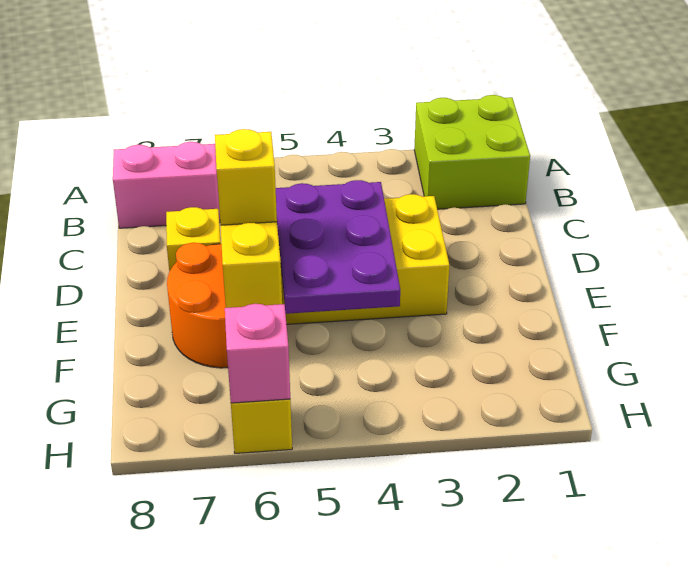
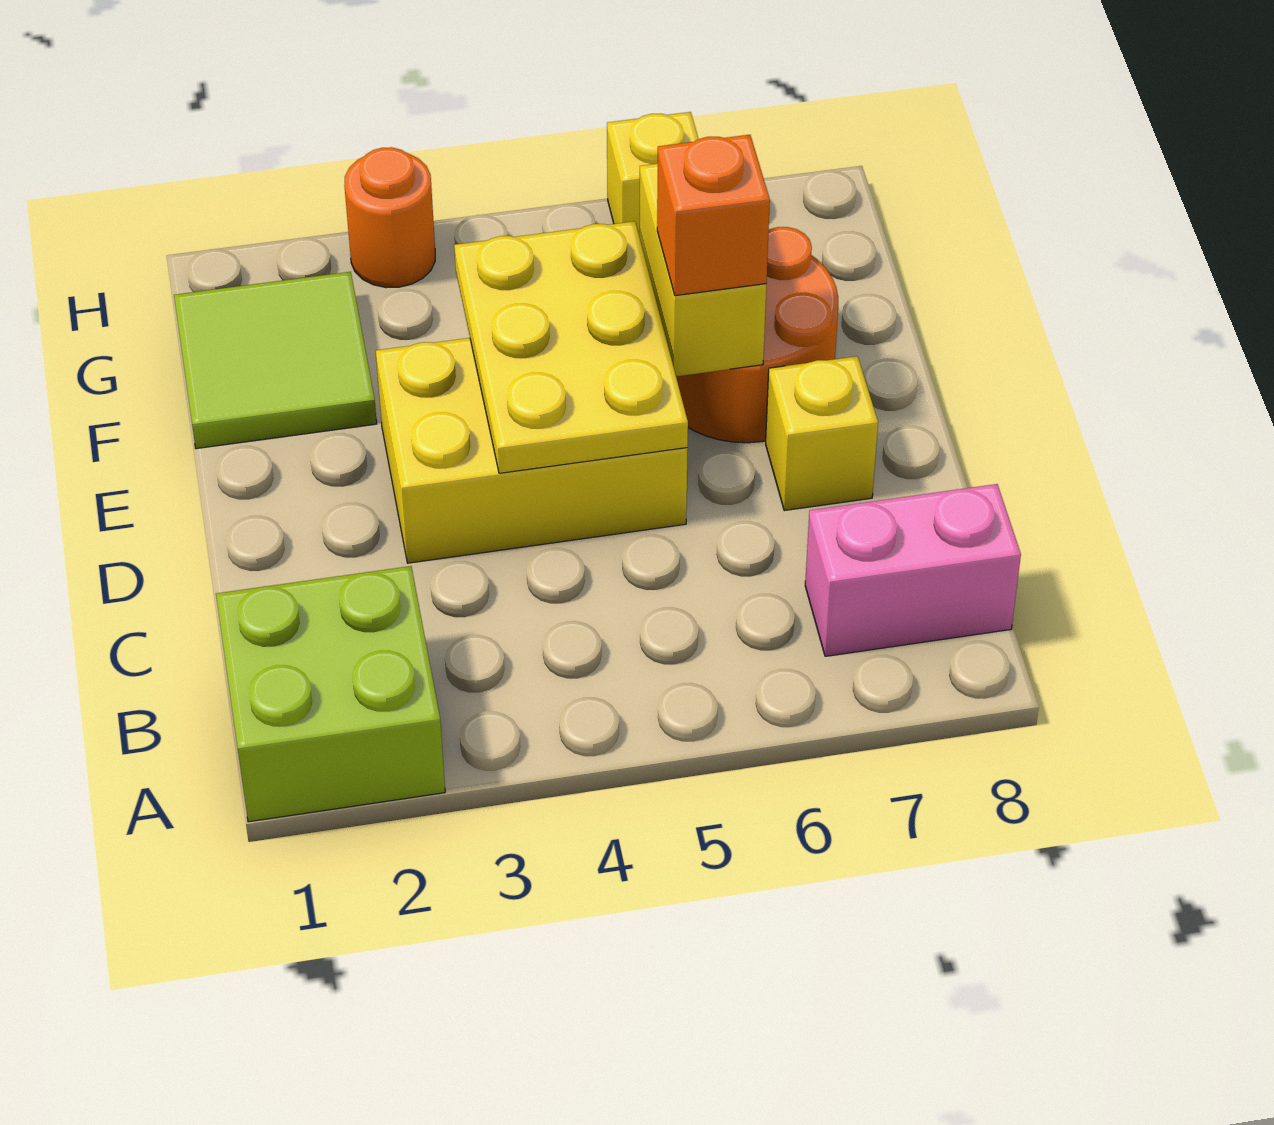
purple plate D4:F5 level 2 -> yellow plate D4:F5 level 2
yellow brick E6 level 3 -> orange brick E6 level 3
none -> lime tile F1:G2 level 1
none -> orange round brick H3 level 1
pink brick H6 level 2 -> none

